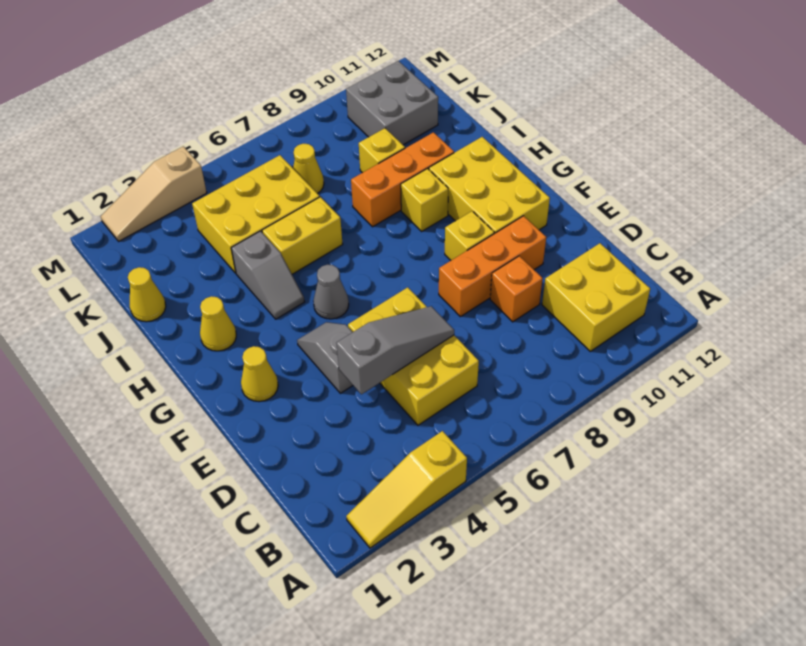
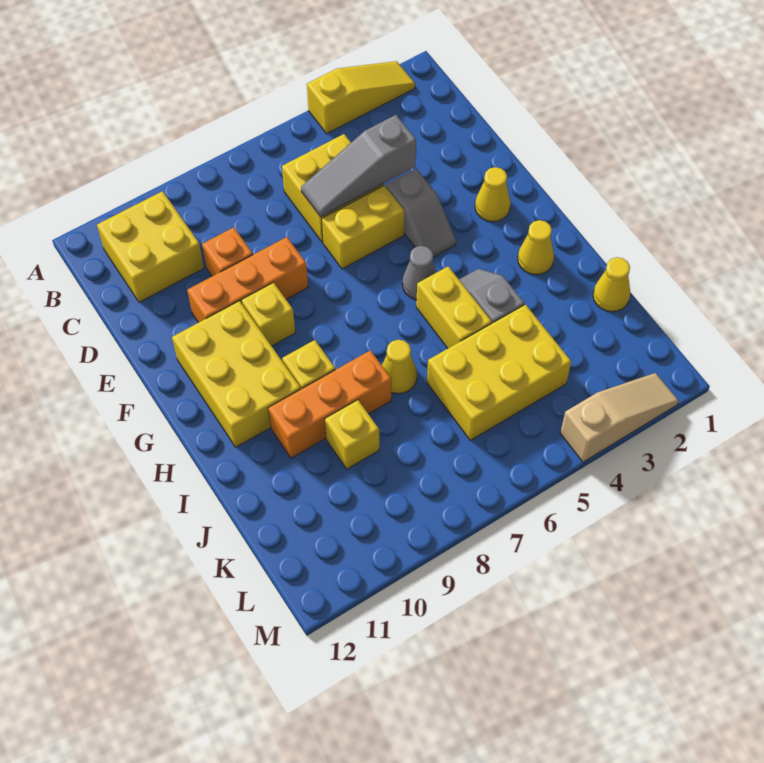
yellow brick I5:I6 level 1 -> yellow brick H5:I5 level 1
yellow cone K7 level 1 -> yellow cone I7 level 1
grey brick K10:L11 level 1 -> none

